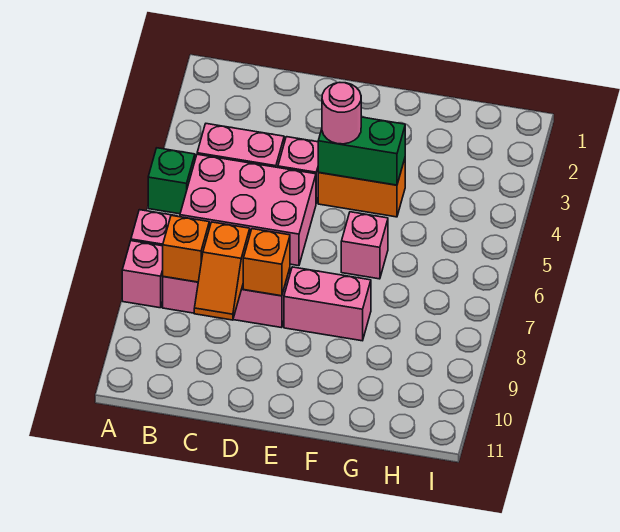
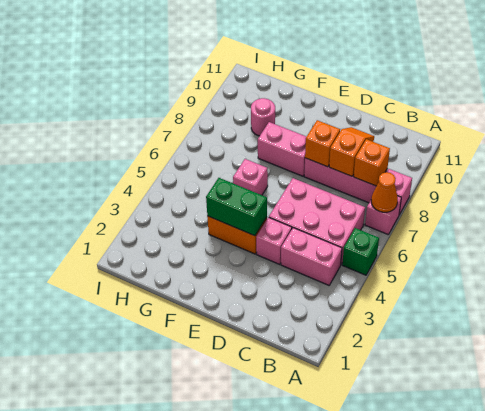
none -> orange cone A7 level 2
pink round brick E4 level 3 -> pink round brick G9 level 1

